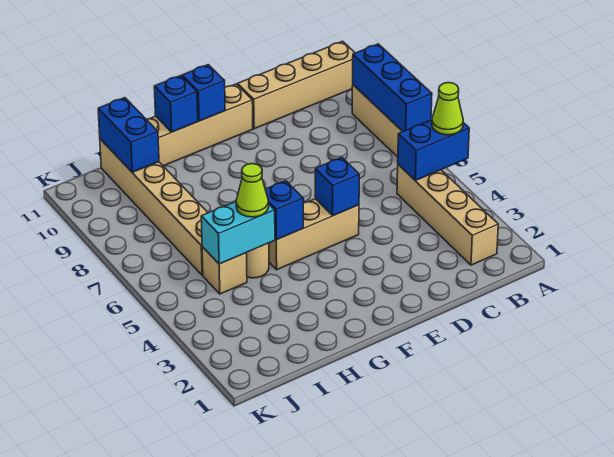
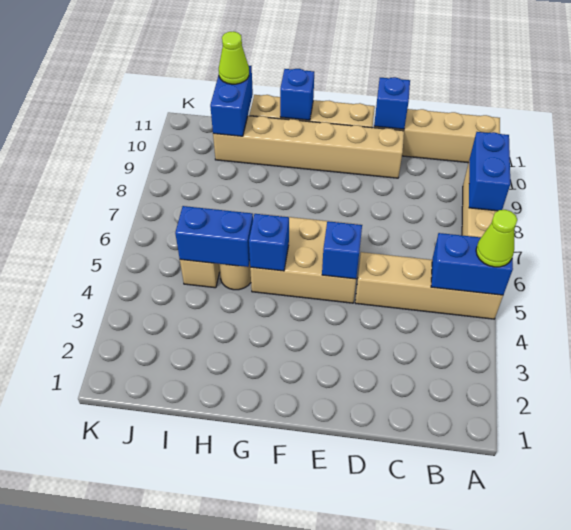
blue brick A7:A9 level 2 -> blue brick A8:A9 level 2
tan brick B2:B5 level 1 -> tan brick A5:D5 level 1
tan brick E5:G5 level 1 -> tan brick E5:G6 level 1
blue brick F11 level 2 -> blue brick D11 level 2
cyan brick H5:I5 level 2 -> blue brick H5:I5 level 2
lime cone H5 level 3 -> lime cone I11 level 3
tan brick I6:I11 level 1 -> tan brick D10:I10 level 1

